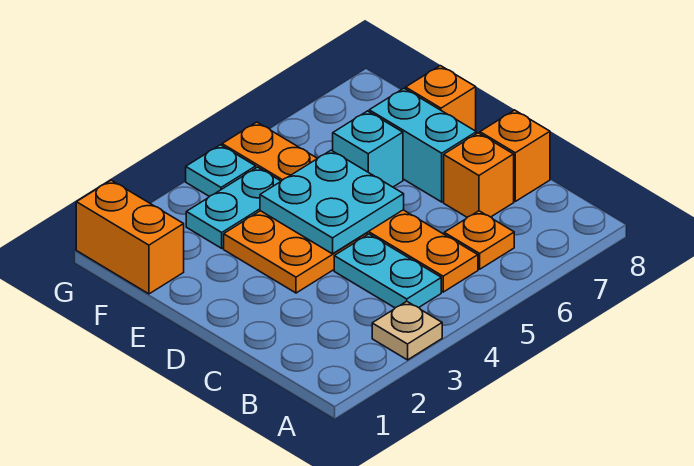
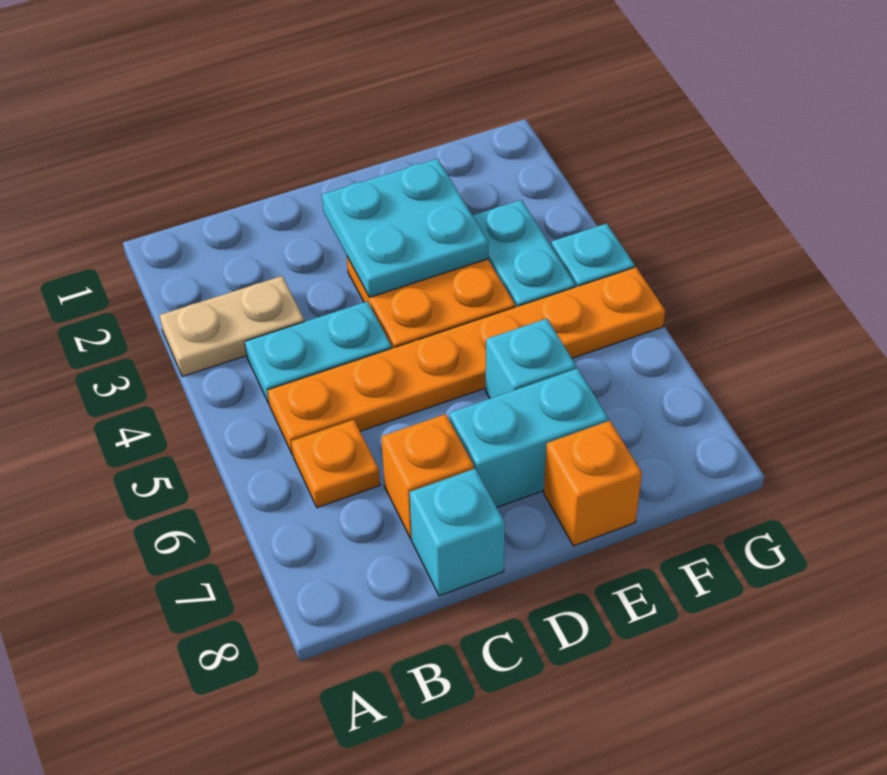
tan plate A3 level 1 -> tan plate A3:B3 level 1
orange brick C8 level 1 -> cyan brick C8 level 1
cyan plate D4:E5 level 2 -> cyan plate D2:E3 level 2
orange brick F1:G1 level 1 -> none

